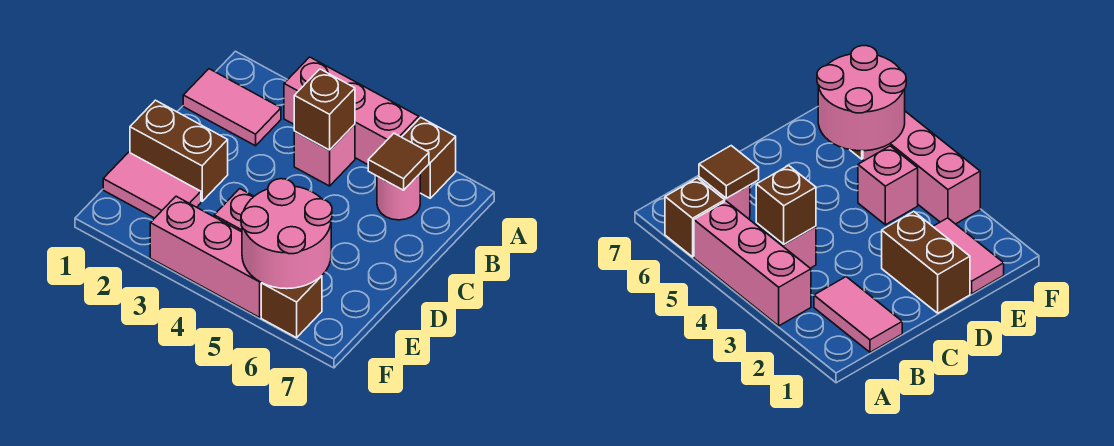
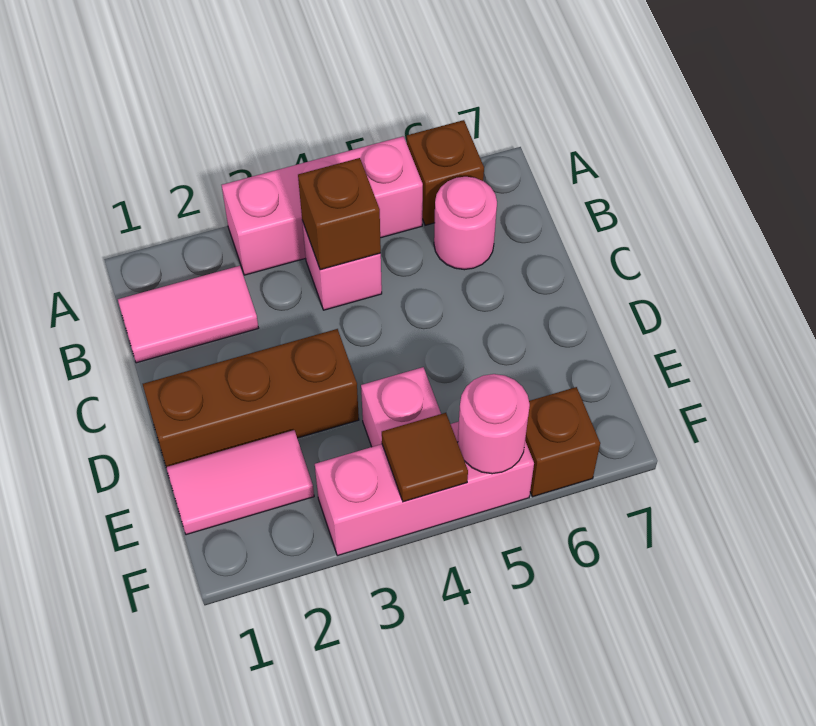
brown tile B6 level 2 -> brown tile F4 level 2
brown brick D1:D2 level 1 -> brown brick D1:D3 level 1
pink round brick E5:F6 level 2 -> pink round brick F5 level 2

